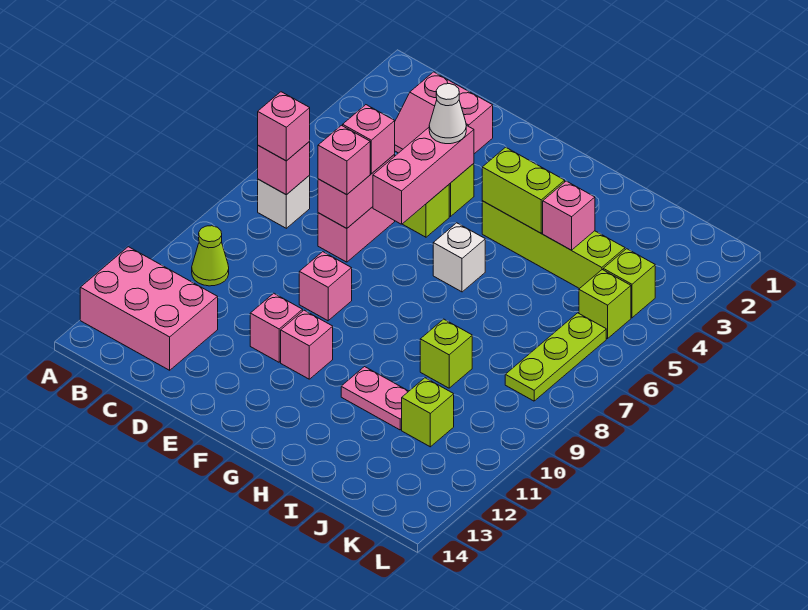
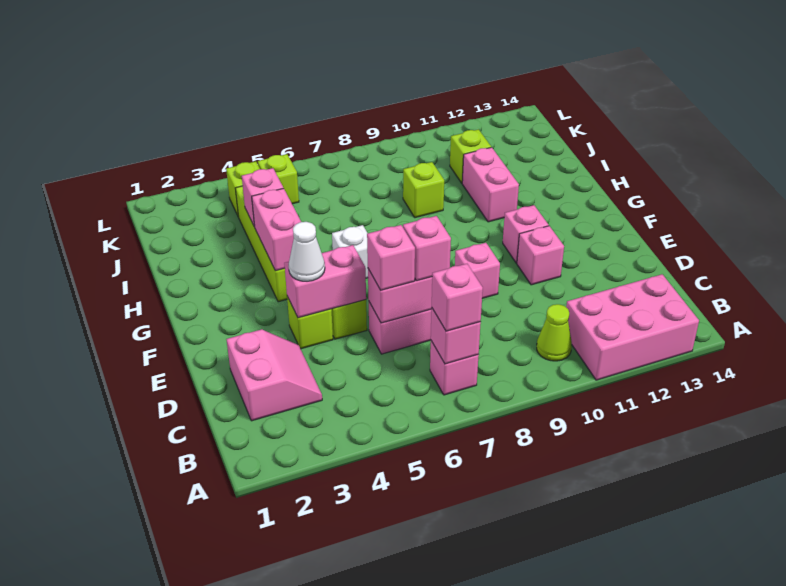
pink brick A12:C13 level 1 -> pink brick A11:B13 level 1
white brick B7 level 1 -> pink brick B7 level 1
pink brick E4:E6 level 2 -> pink brick E4:E5 level 2
lime brick G4:H4 level 2 -> pink brick G4:H4 level 2
pink plate H11:I11 level 1 -> pink brick H11:I11 level 1
lime plate K6:K8 level 1 -> none

